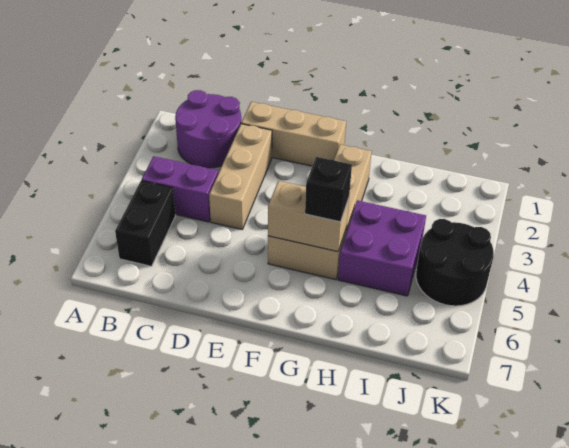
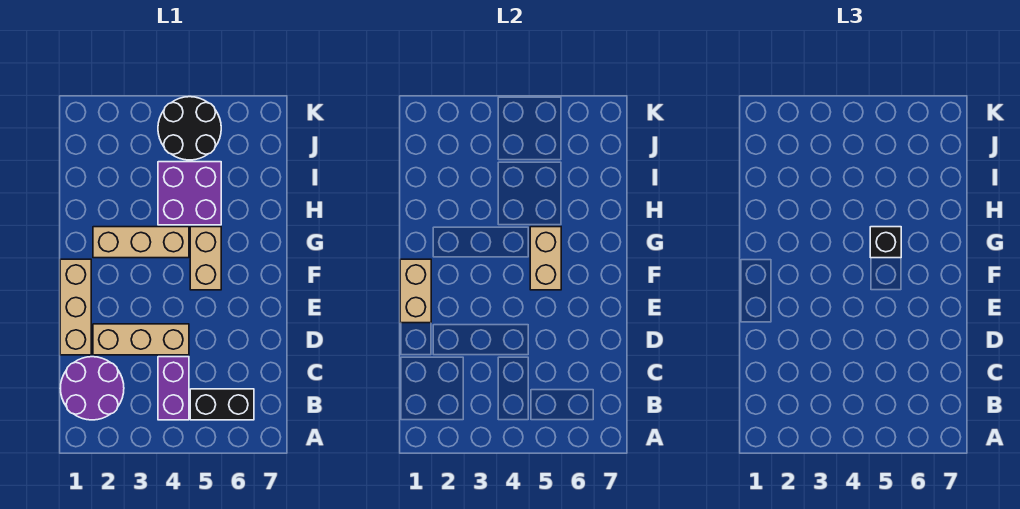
none -> tan brick E1:F1 level 2

